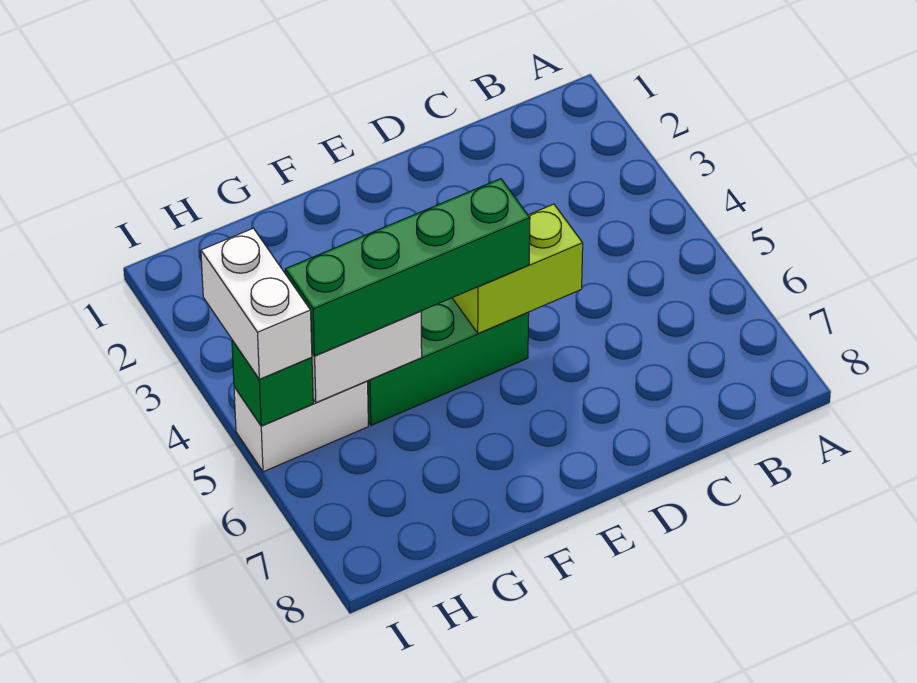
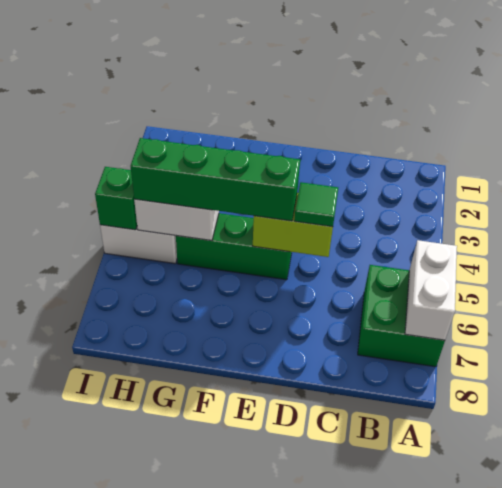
none -> green brick A6:B7 level 1
none -> green tile D5 level 3
white brick I4:I5 level 3 -> white brick A6:A7 level 2

